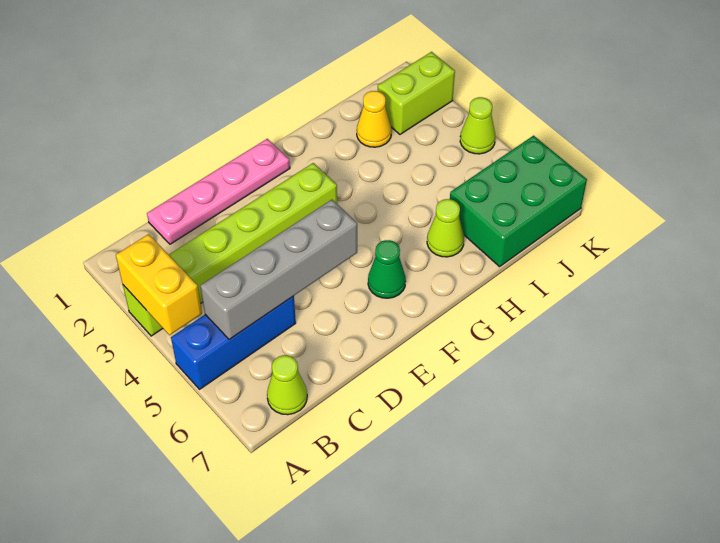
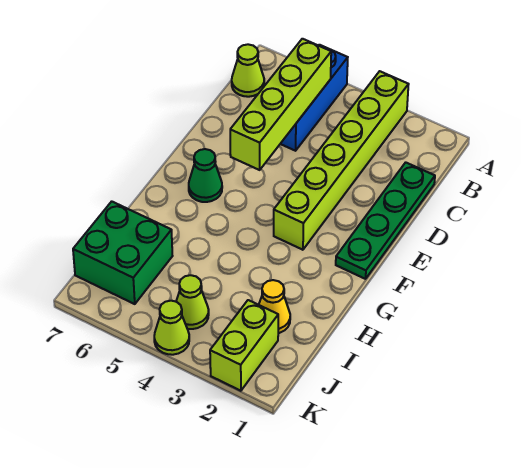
yellow brick A3:A4 level 2 -> none
grey brick B5:E5 level 2 -> lime brick B5:E5 level 2
pink plate C1:F1 level 1 -> green plate C1:F1 level 1
lime cone H6 level 1 -> lime cone J4 level 1
green brick I6:K7 level 1 -> green brick I6:J7 level 1

